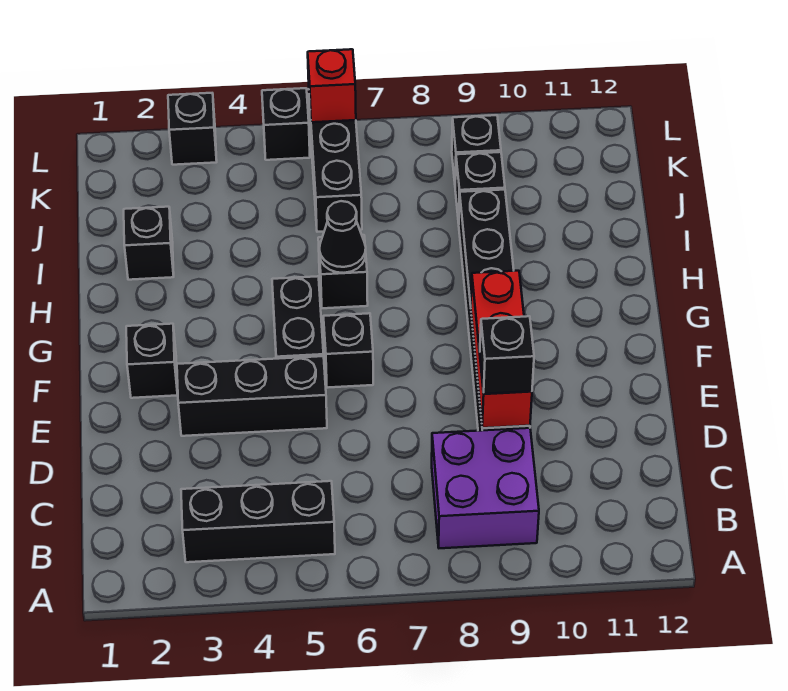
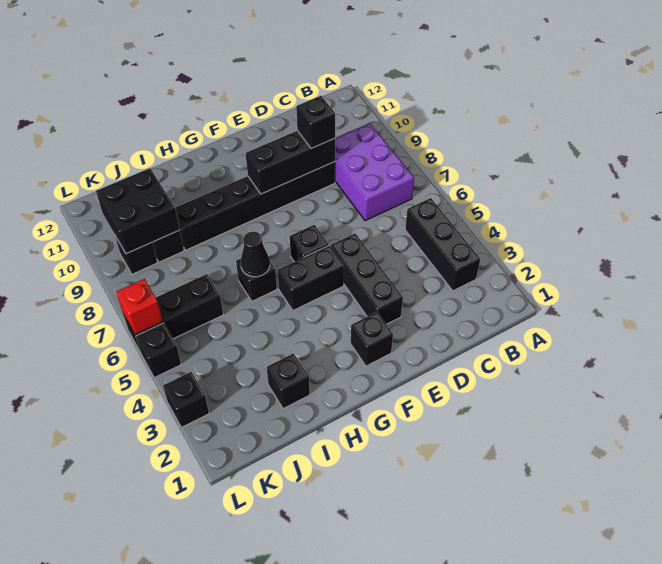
purple brick B8:C9 level 1 -> purple brick B7:C9 level 1
red brick D9:F9 level 2 -> black brick D9:F9 level 2
none -> black brick J9:K10 level 2

